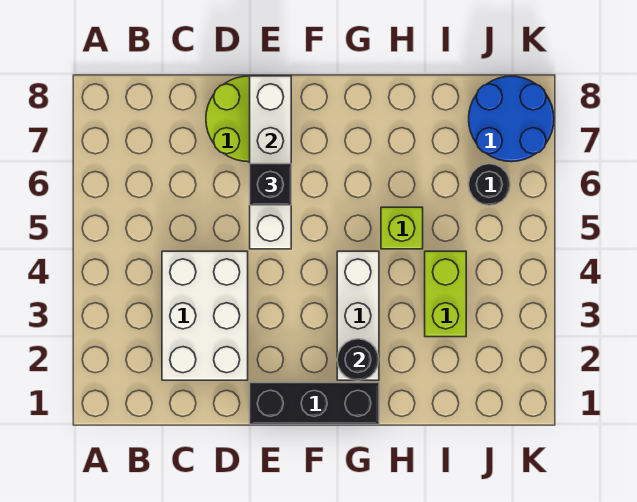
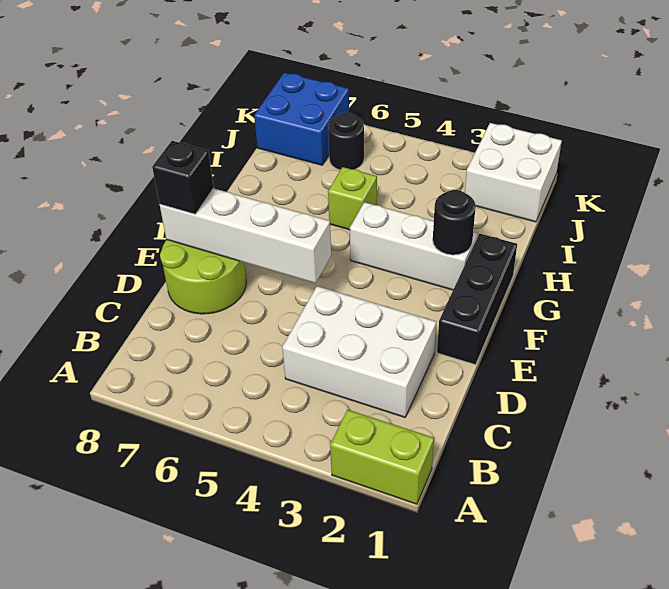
black brick E6 level 3 -> black brick E8 level 3
lime brick I3:I4 level 1 -> lime brick A1:A2 level 1
none -> white brick J1:K2 level 1
blue round brick J7:K8 level 1 -> blue brick J7:K8 level 1

